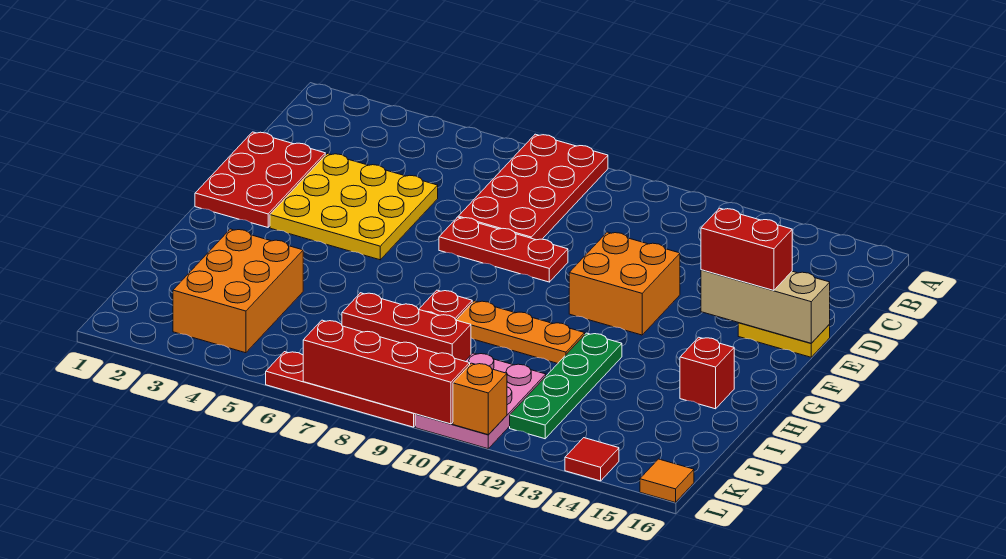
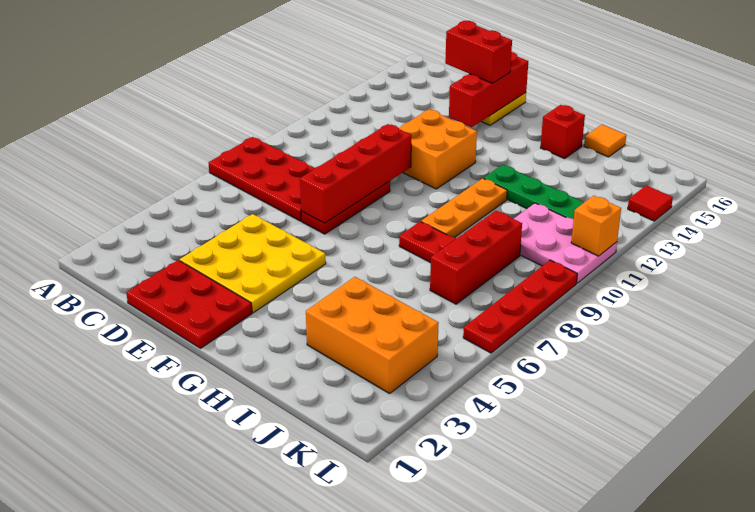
tan brick E14:E16 level 2 -> red brick E14:E16 level 2
red brick E14:E15 level 3 -> red brick D15:E15 level 3
red brick L7:L10 level 2 -> red brick E7:E10 level 2
orange tile L16 level 1 -> orange tile I16 level 1

